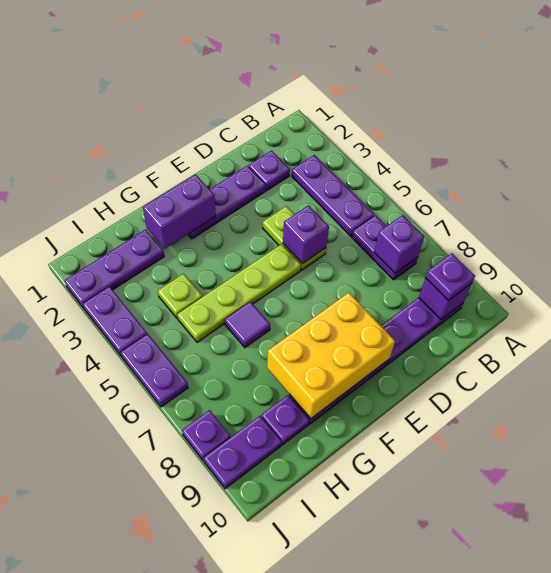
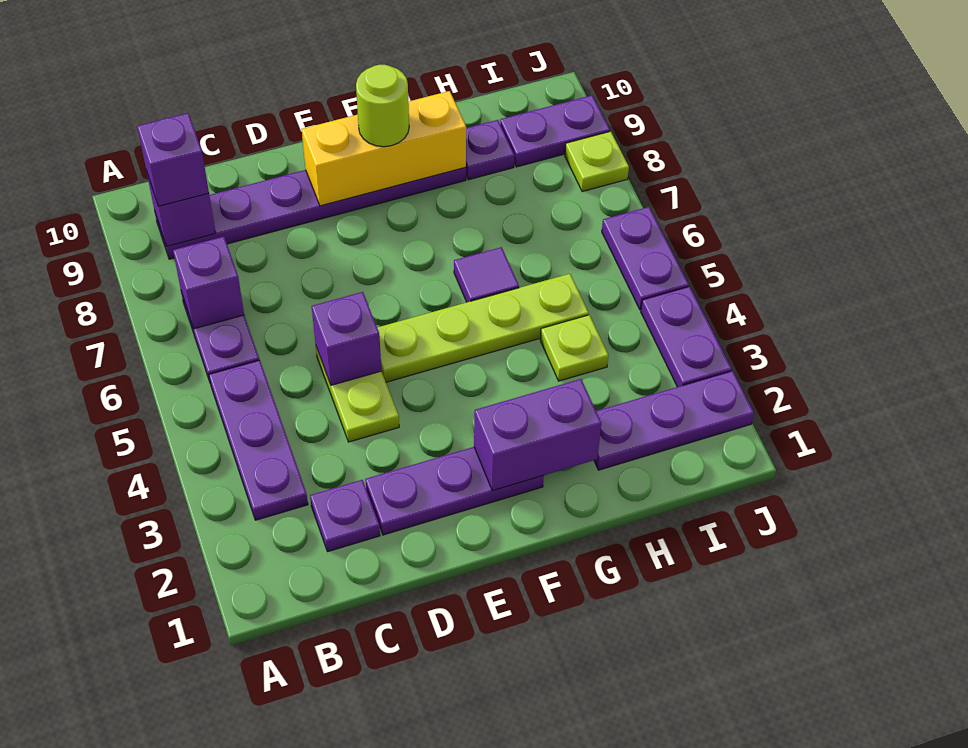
purple plate B9 level 3 -> purple brick B9 level 3
yellow brick E8:G9 level 2 -> yellow brick E9:G9 level 2
none -> lime round brick F9 level 3
purple plate J8 level 1 -> lime plate J8 level 1

